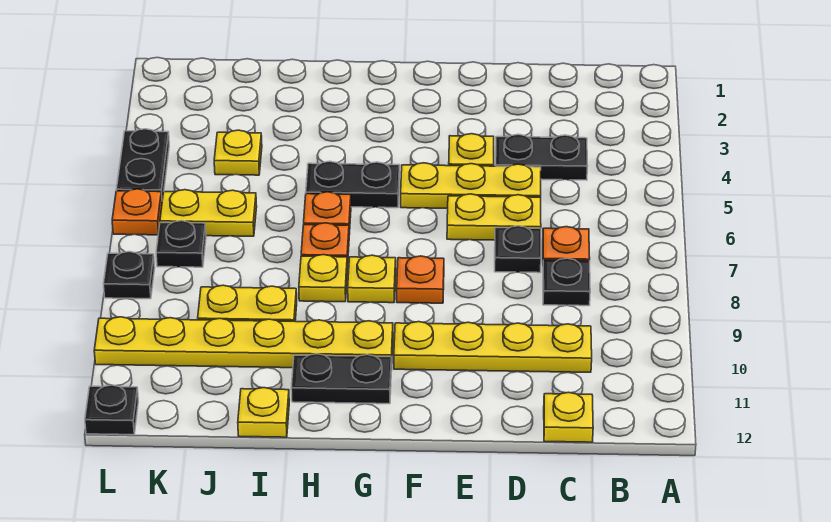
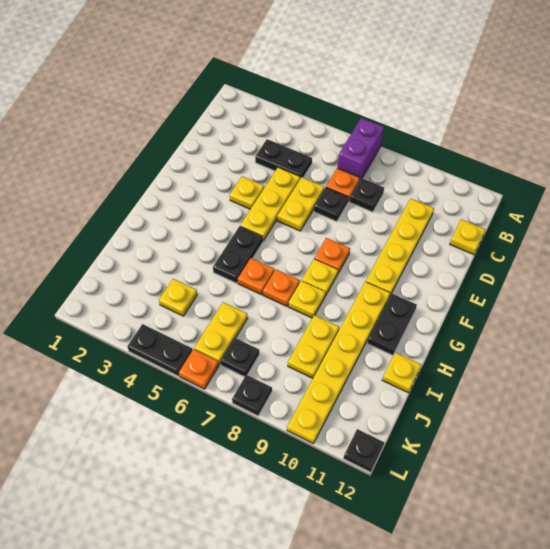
none -> purple brick A7:B7 level 1
black plate C4:D4 level 1 -> black plate C4:C5 level 1

